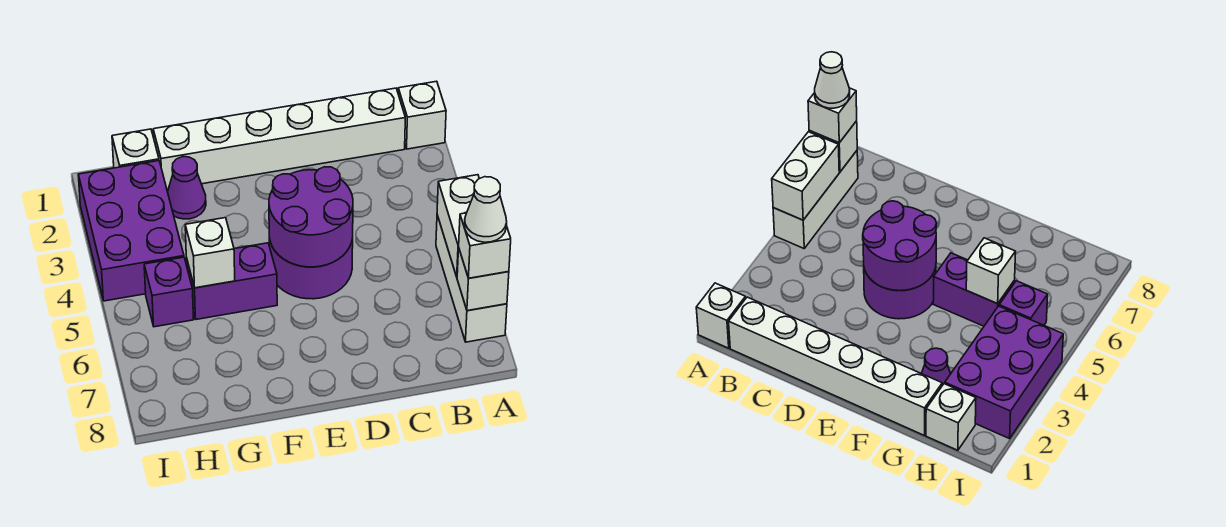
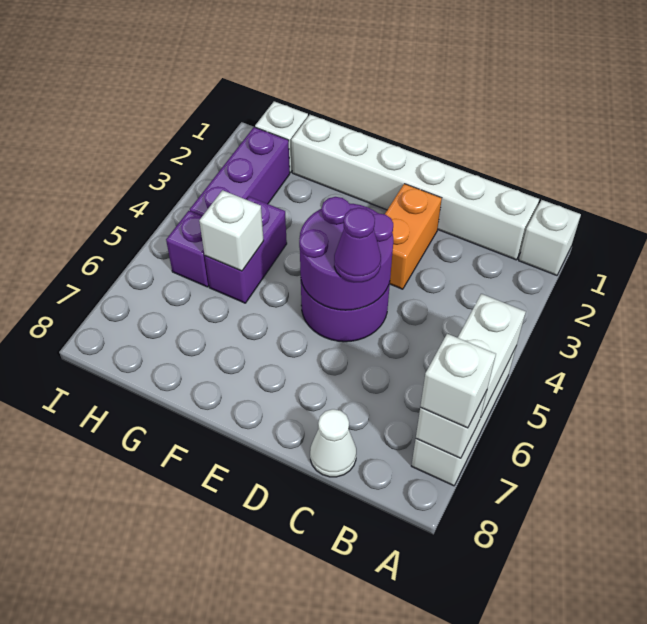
white cone A7 level 4 -> white cone C8 level 1
none -> orange brick D2:D3 level 1
purple brick F5:G5 level 1 -> purple brick G4:G5 level 1
purple cone G2 level 1 -> purple cone D5 level 3
purple brick H2:I4 level 1 -> purple brick H2:H4 level 1

